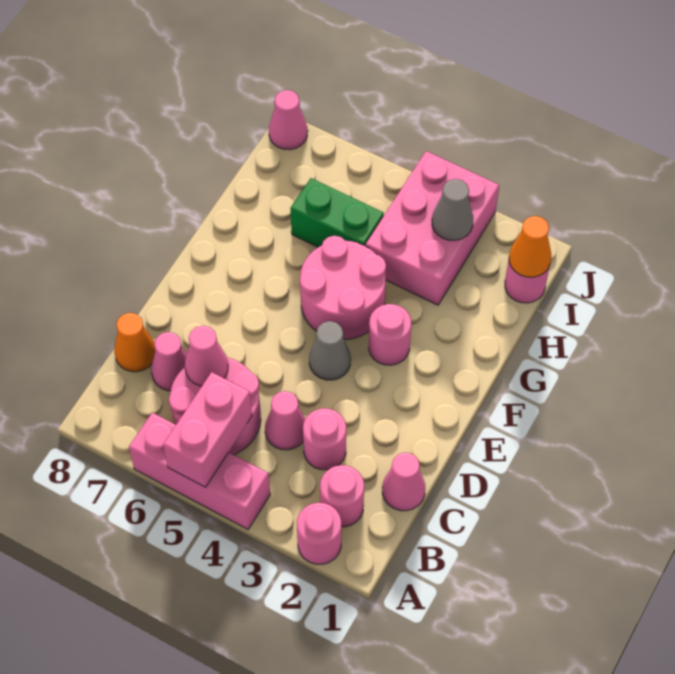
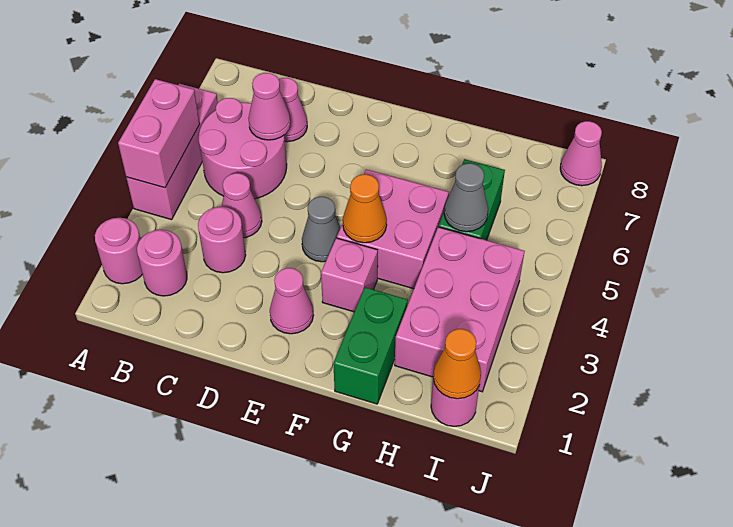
pink brick A5:B5 level 2 -> pink brick A4:A5 level 2
pink cone C1 level 1 -> pink cone E2 level 1
orange cone C8 level 1 -> orange cone F4 level 2
pink round brick F3 level 1 -> pink brick F3 level 1
pink round brick F4:G5 level 1 -> pink brick F4:G5 level 1
none -> green brick G1:G2 level 1
pink brick H3:J4 level 1 -> pink brick H2:I4 level 1
grey cone I3 level 2 -> grey cone H5 level 2

